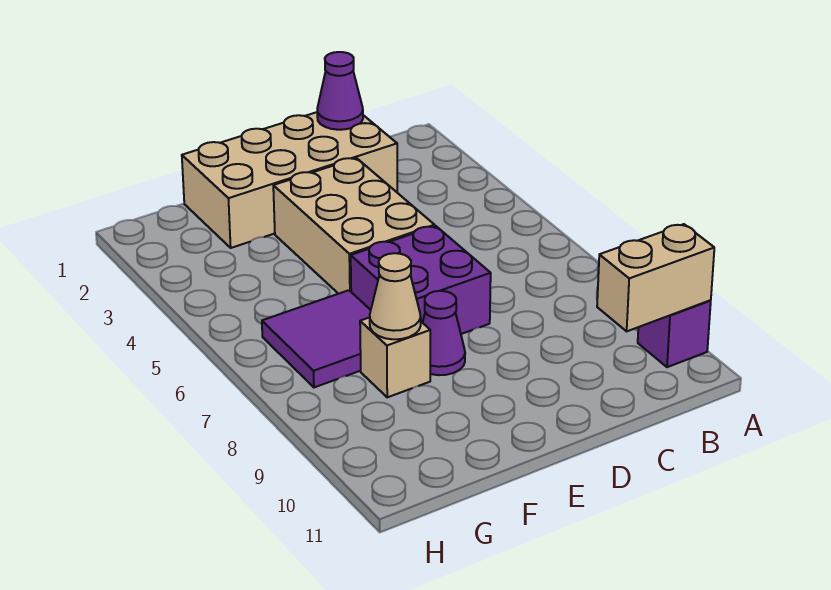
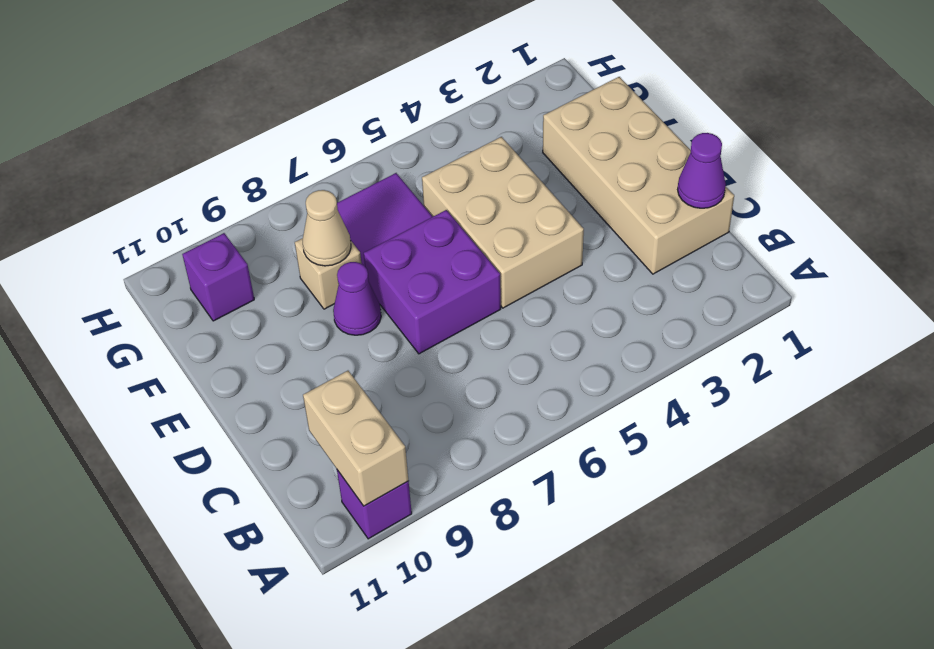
tan brick D3:E5 level 1 -> tan brick D4:F5 level 1
none -> purple brick G10 level 1

